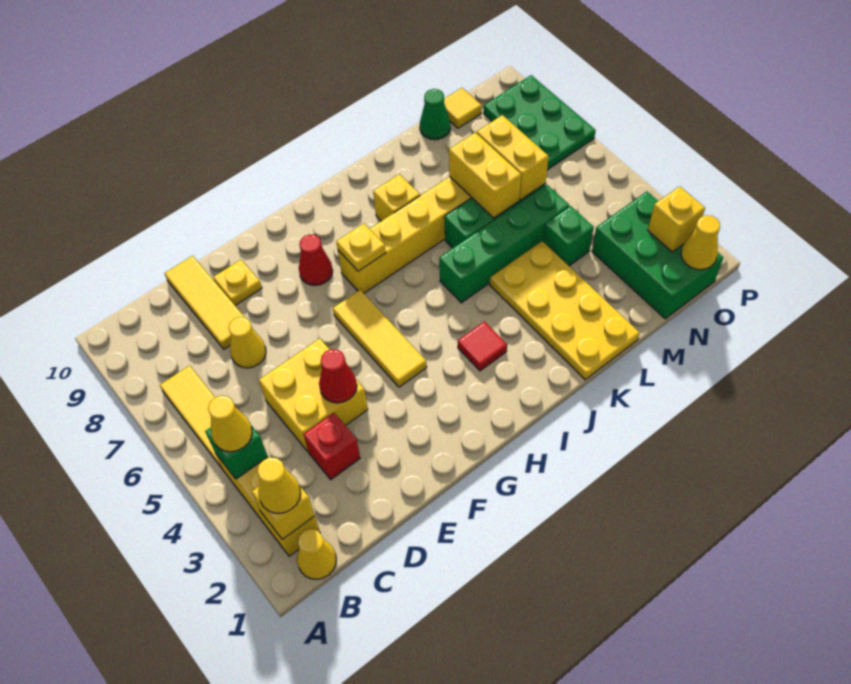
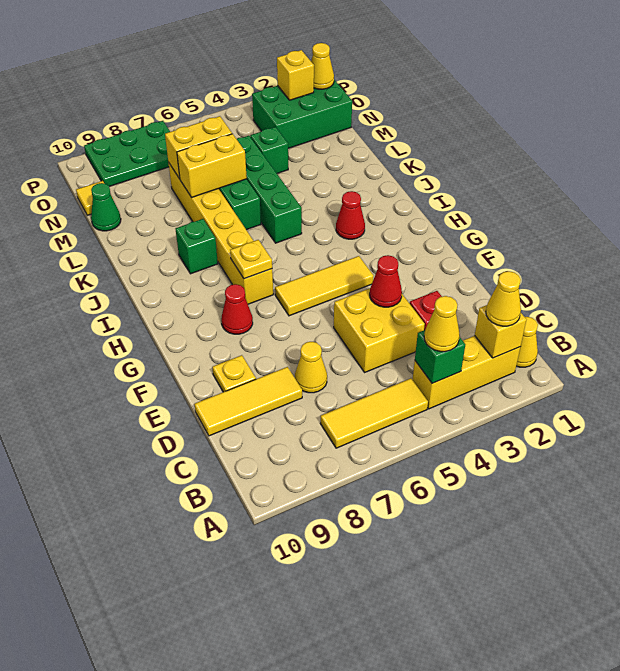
red tile I3 level 1 -> red cone I3 level 1
yellow brick J8 level 1 -> green brick J8 level 1
yellow plate K1:L4 level 1 -> none

